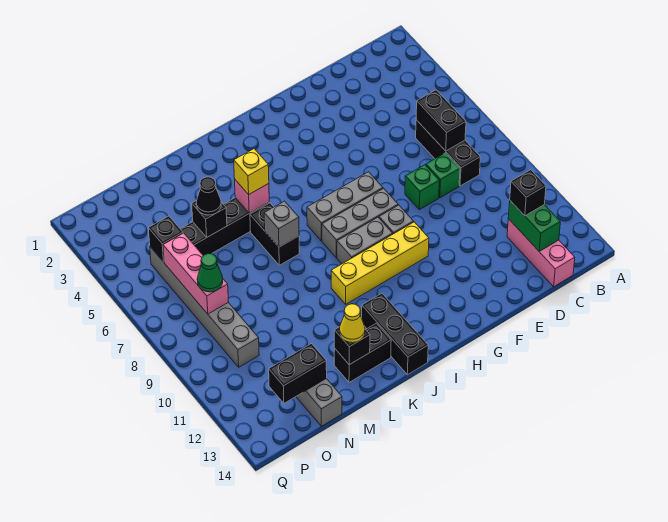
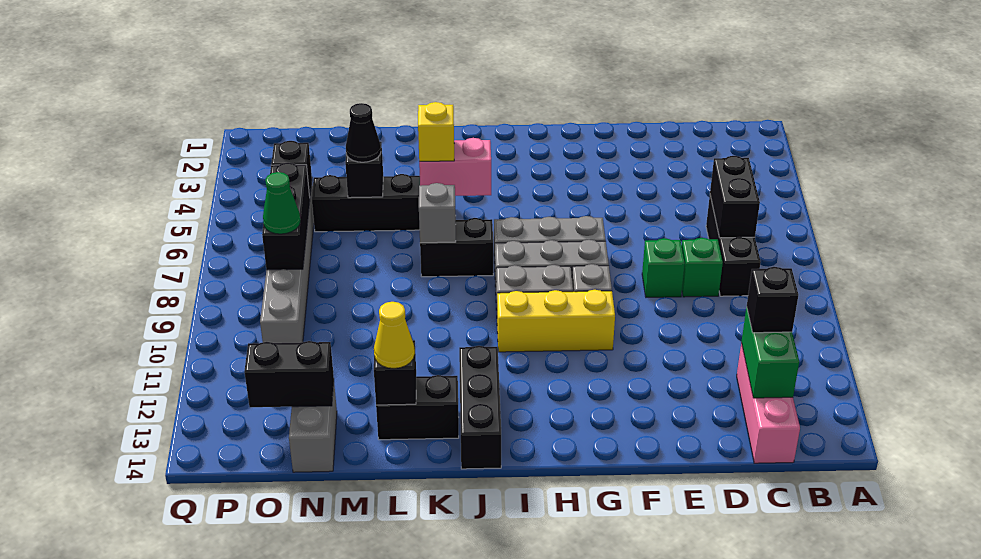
yellow brick G10:J10 level 1 -> yellow brick G10:I10 level 1
pink brick K5 level 2 -> pink brick J5:K5 level 2
black brick K6:K7 level 1 -> black brick J7:K7 level 1
pink brick O6:O8 level 2 -> black brick O6:O8 level 2

